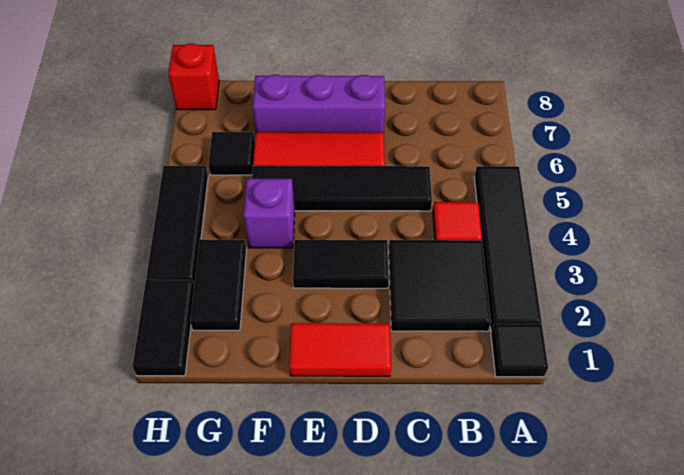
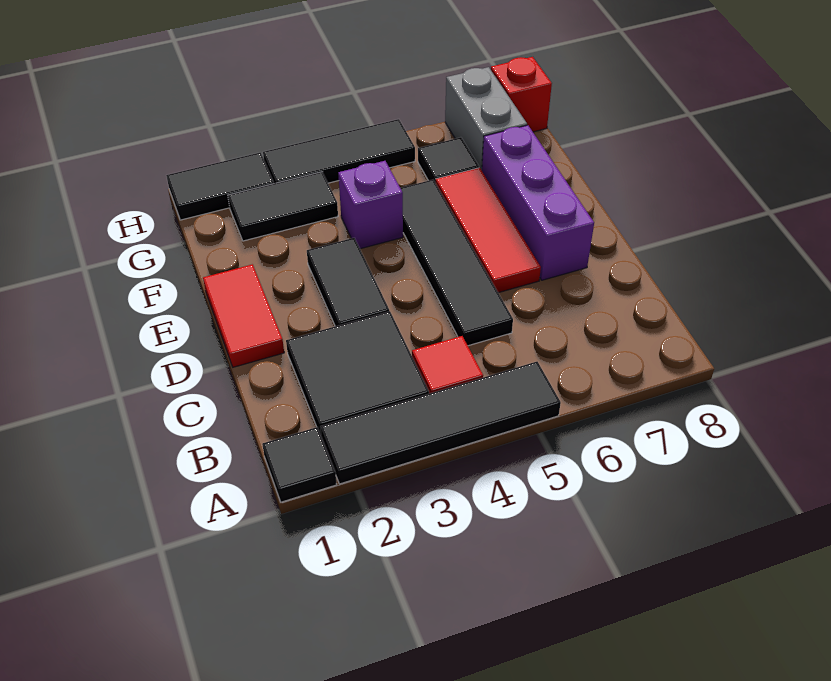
none -> grey brick G7:H7 level 1

